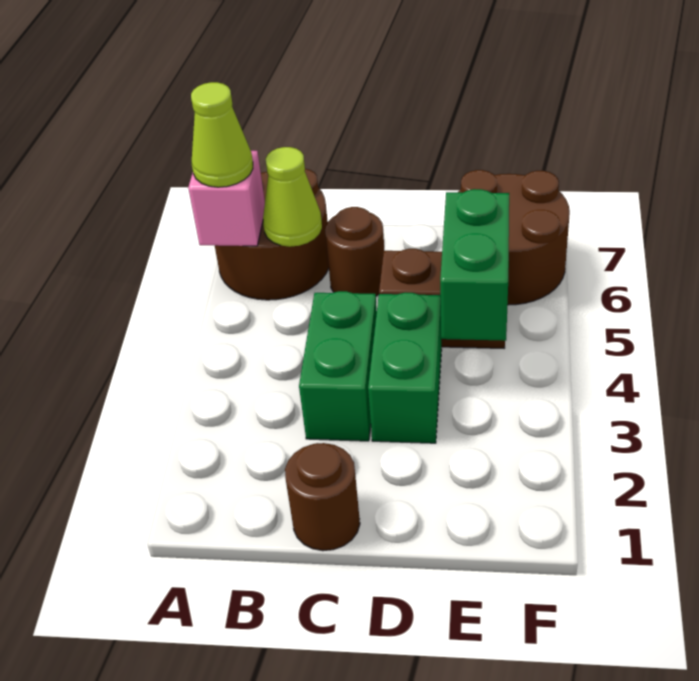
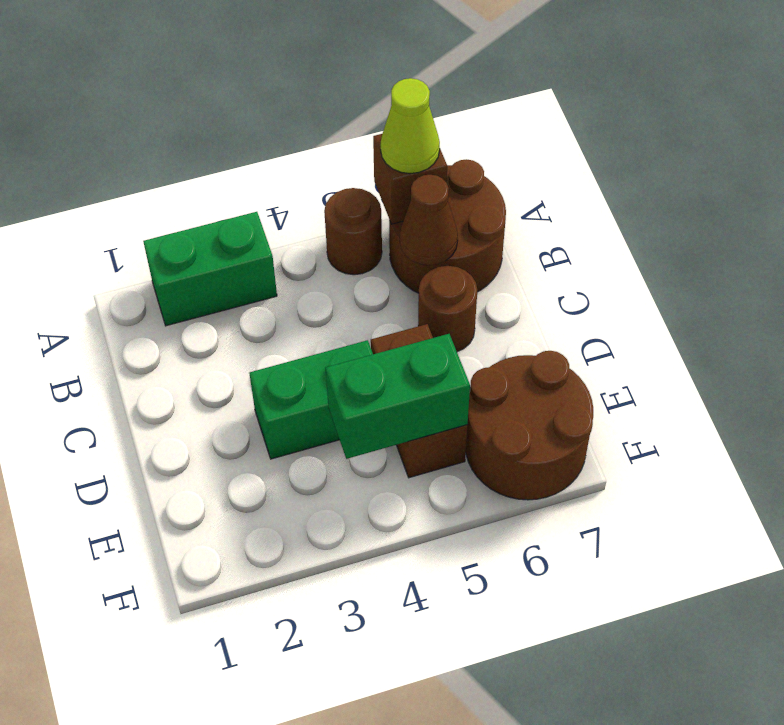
pink brick A6 level 2 -> brown brick A6 level 2
lime cone B6 level 2 -> brown cone B6 level 2
brown round brick C1 level 1 -> brown round brick A5 level 1
green brick C3:C4 level 1 -> green brick A2:A3 level 1

